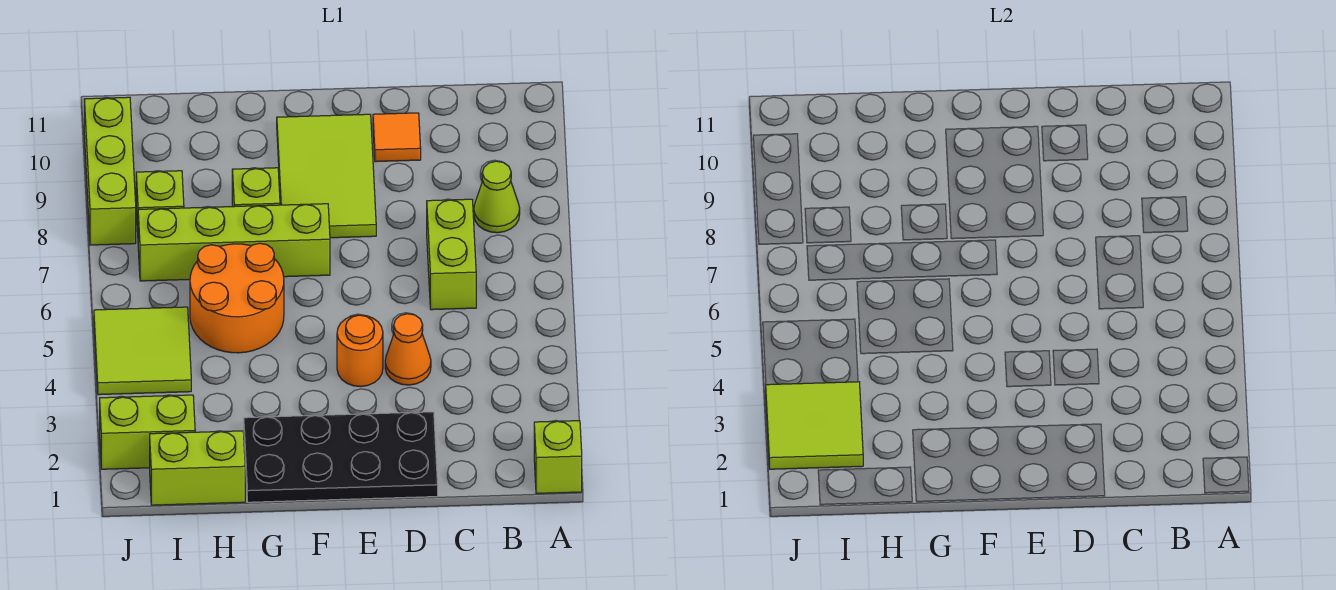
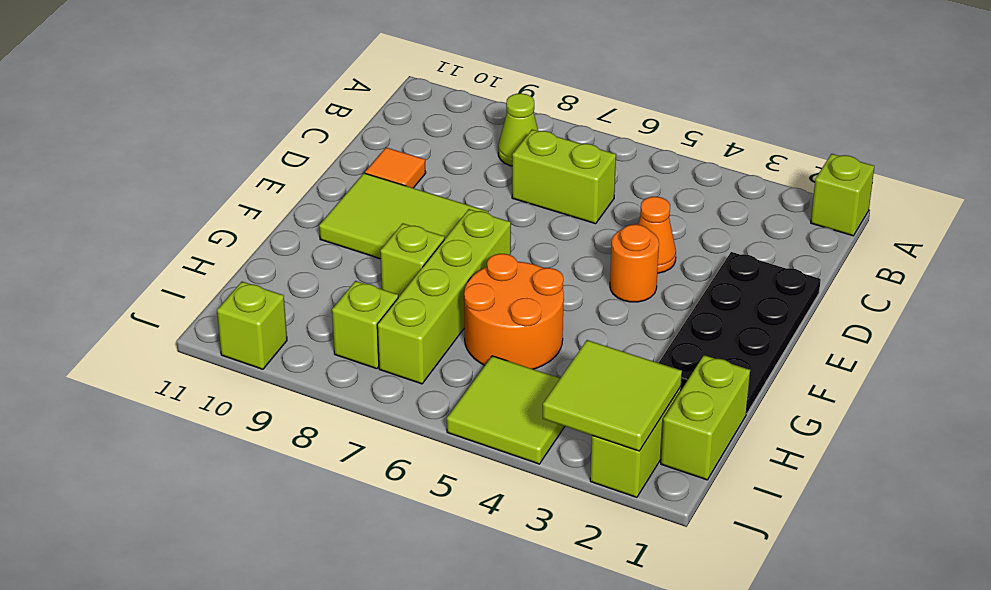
lime brick J8:J10 level 1 -> lime brick J10 level 1

